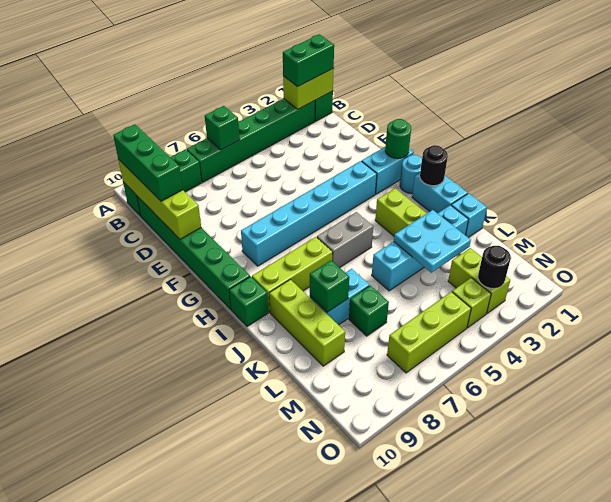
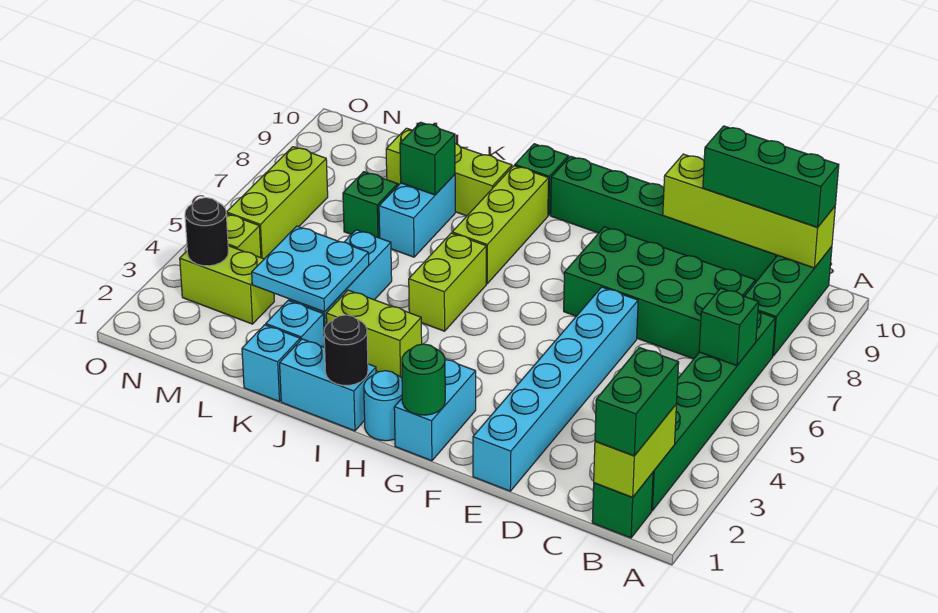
none -> green brick C7:F8 level 1
cyan brick G3:G8 level 1 -> cyan brick E1:E6 level 1
grey brick I5:I6 level 1 -> lime brick I5:I6 level 1

